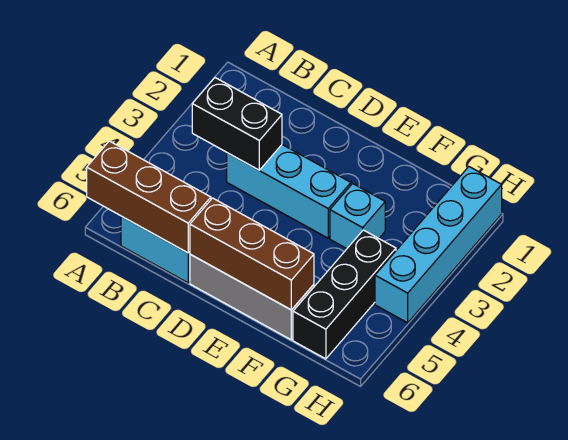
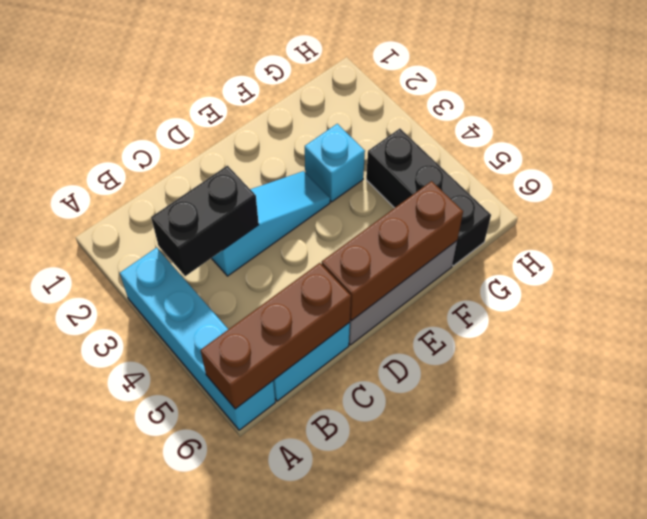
cyan brick C3:E3 level 1 -> cyan slope C3:E3 level 1 top C
cyan brick H1:H4 level 1 -> cyan brick A3:A6 level 1

